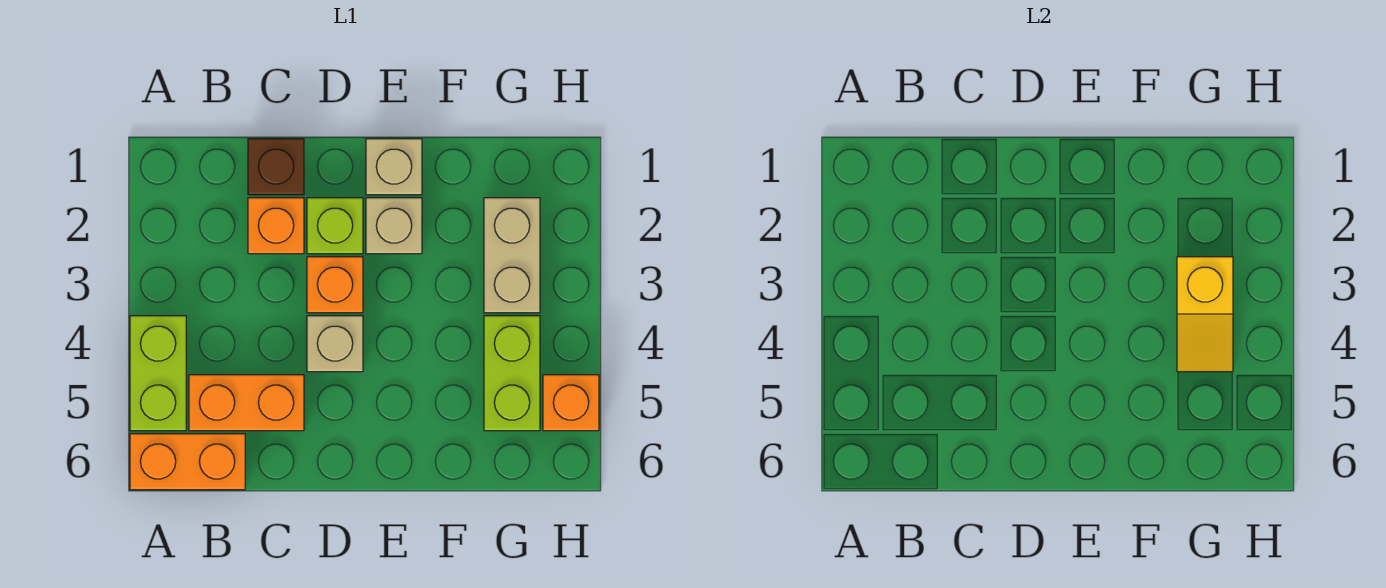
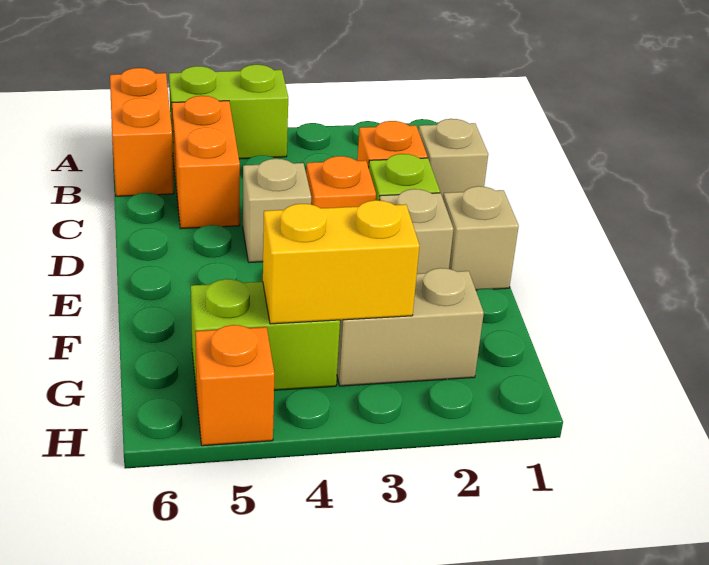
brown brick C1 level 1 -> tan brick C1 level 1
yellow slope G3:G4 level 2 top 3 -> yellow brick G3:G4 level 2

